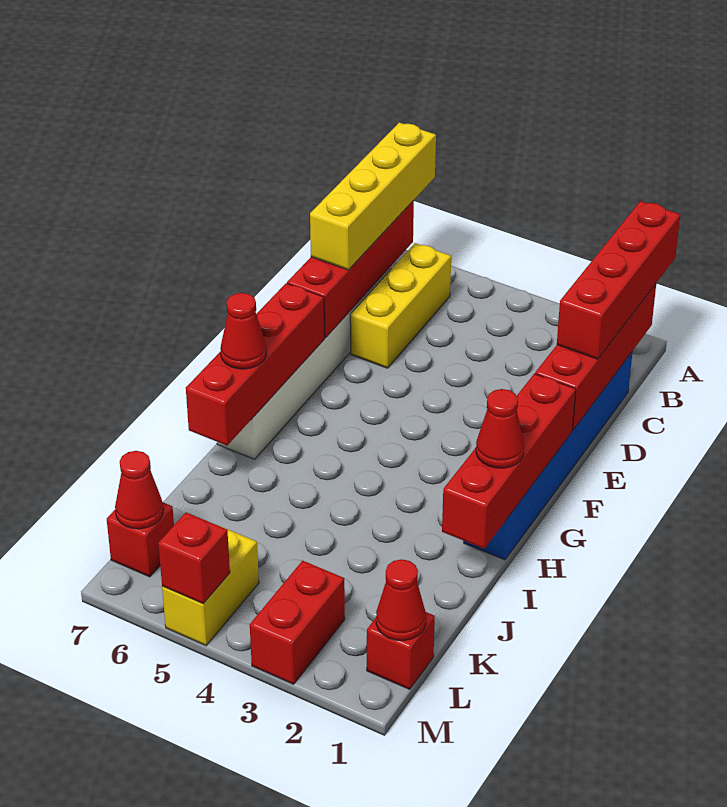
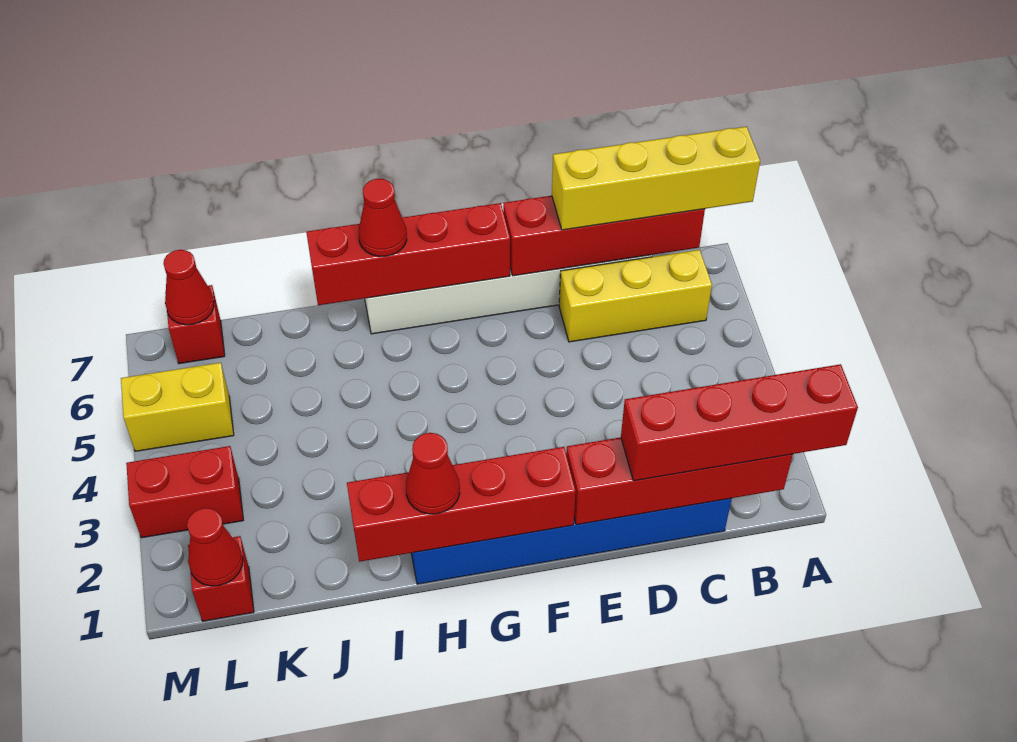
red brick M5 level 2 -> none

